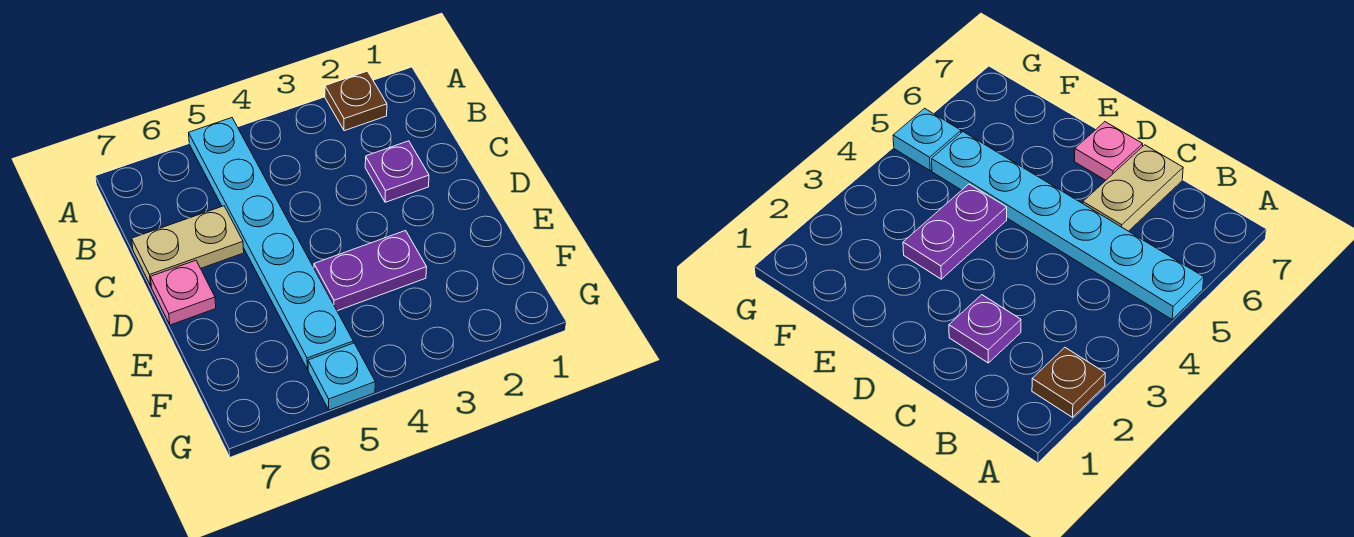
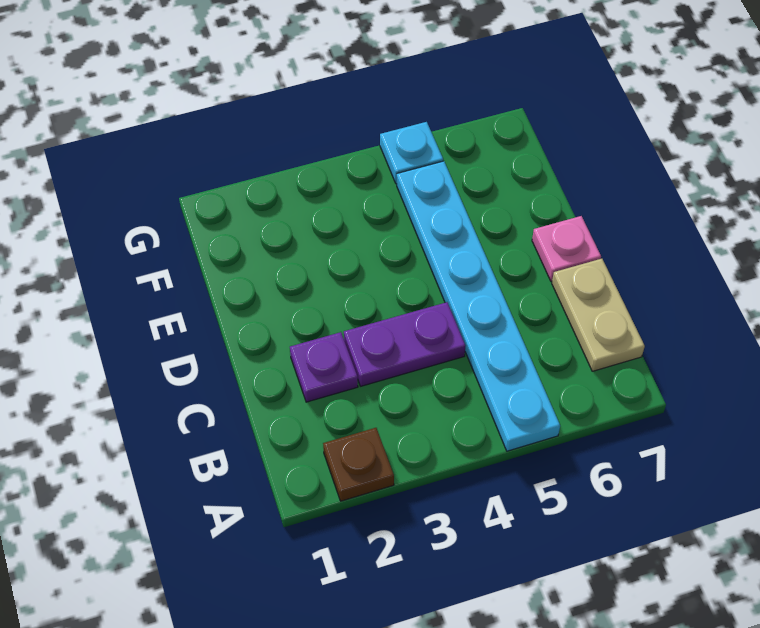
tan plate C6:C7 level 1 -> tan plate B7:C7 level 1
purple plate E3:E4 level 1 -> purple plate C3:C4 level 1

